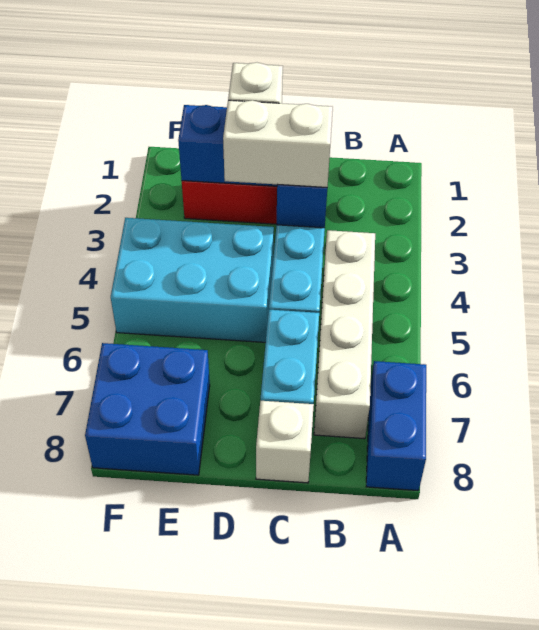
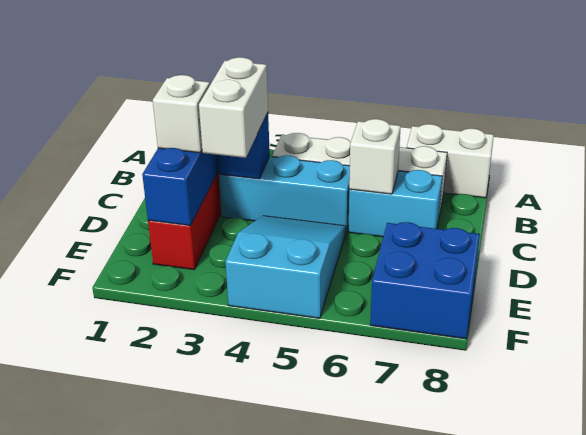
blue brick A7:A8 level 1 -> white brick A7:A8 level 1
white brick C8 level 1 -> white brick C6 level 2
cyan brick D4:F5 level 1 -> cyan slope D4:F5 level 1 top F

